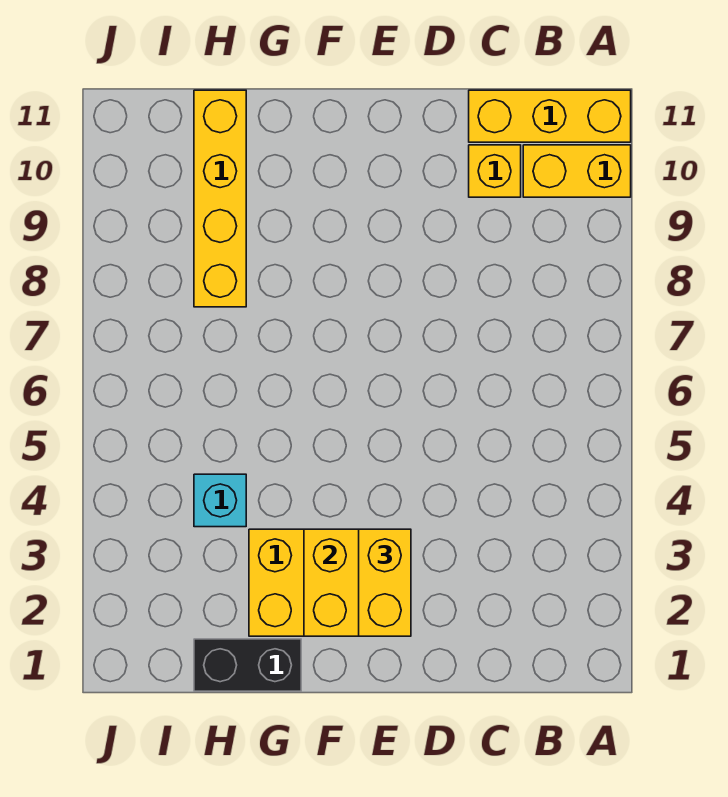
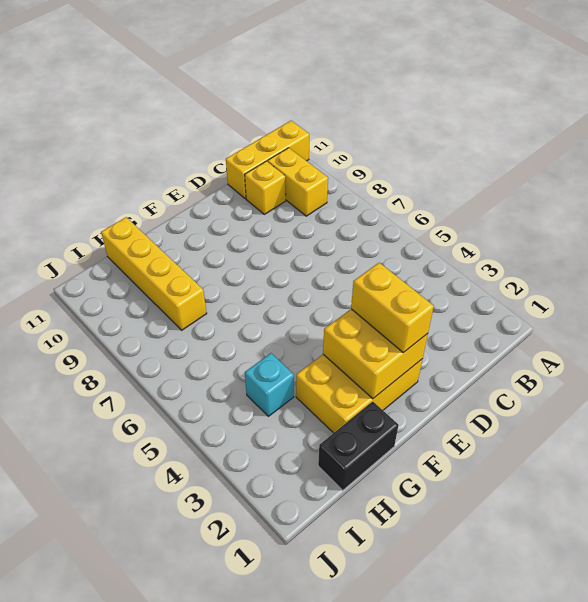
yellow brick A10:B10 level 1 -> yellow brick B9:B10 level 1

